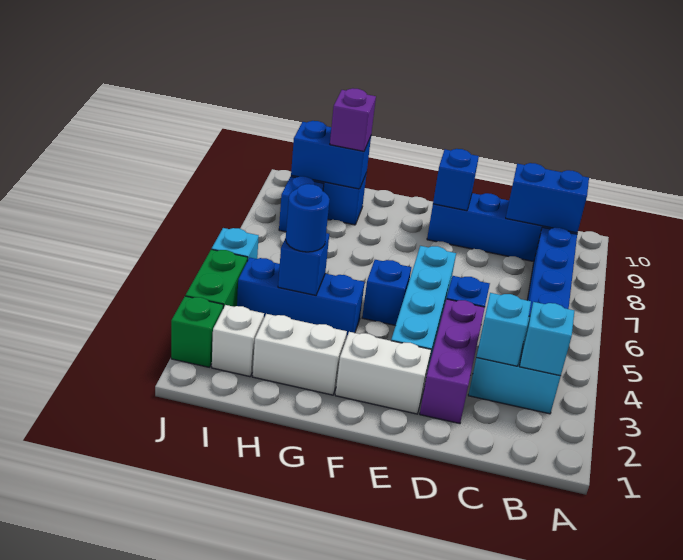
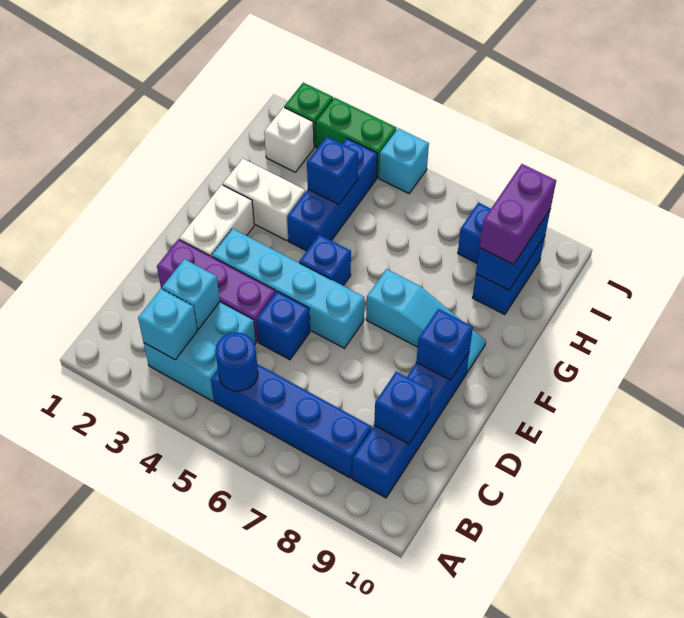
blue brick B9:C9 level 2 -> blue brick C9 level 2
none -> cyan slope F7:F9 level 1 top 7
white brick G2:H2 level 1 -> white brick G2:G3 level 1
blue round brick H4 level 3 -> blue round brick B5 level 2
purple brick H9 level 3 -> purple brick H9:I9 level 3

